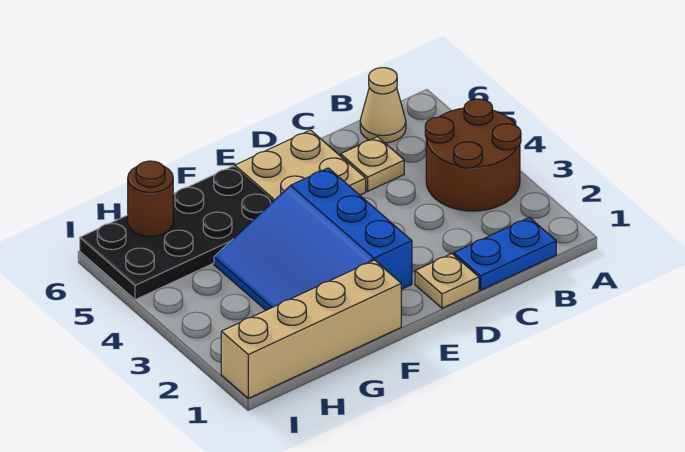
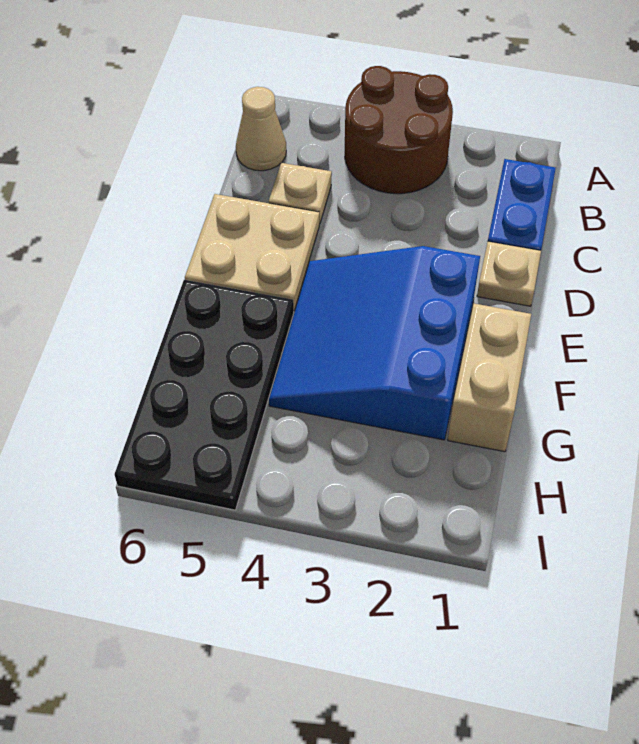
blue slope E2:G4 level 1 top E -> blue slope E2:G4 level 1 top 2
tan brick F1:I1 level 1 -> tan brick F1:G1 level 1
brown round brick H6 level 2 -> none

